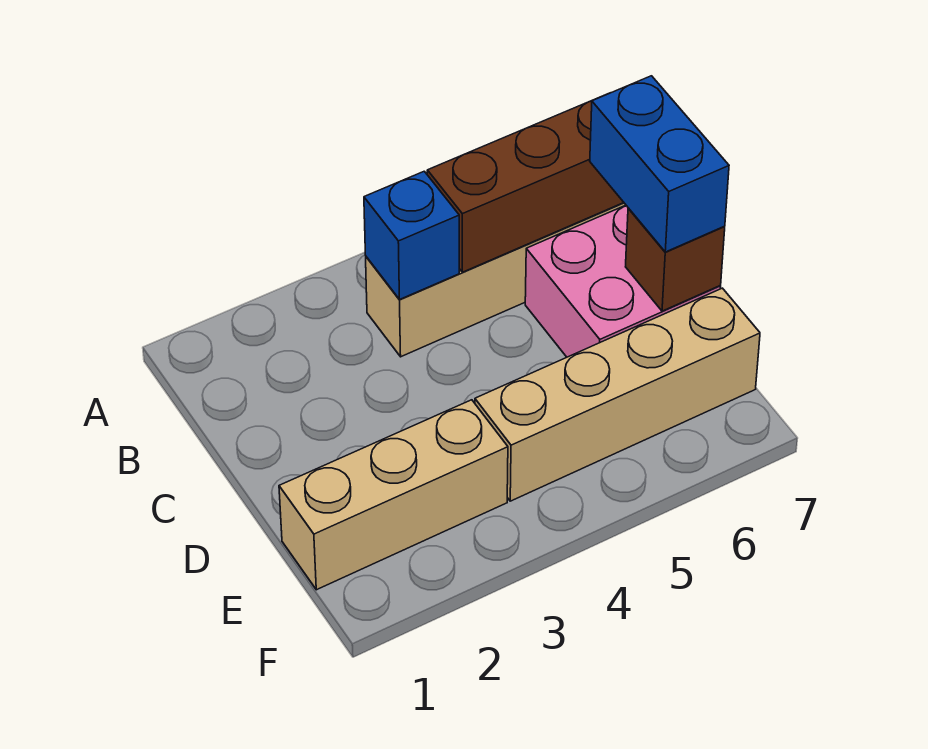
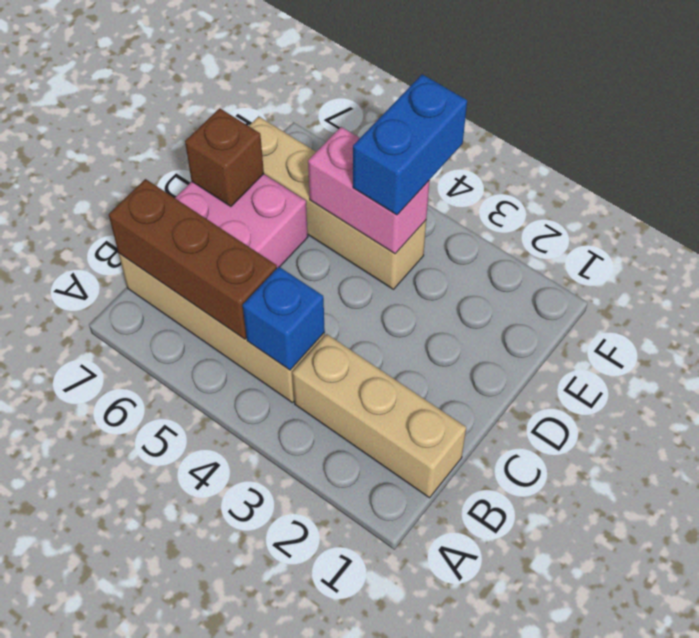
blue brick C7:D7 level 3 -> blue brick E4:F4 level 3
tan brick E1:E3 level 1 -> tan brick B1:B3 level 1
none -> pink brick E4:E5 level 2

